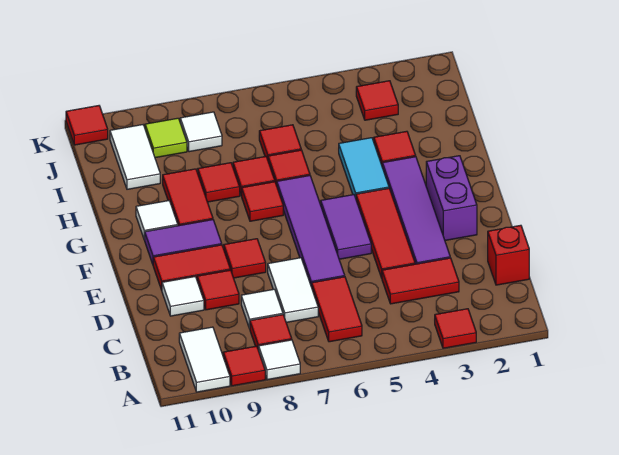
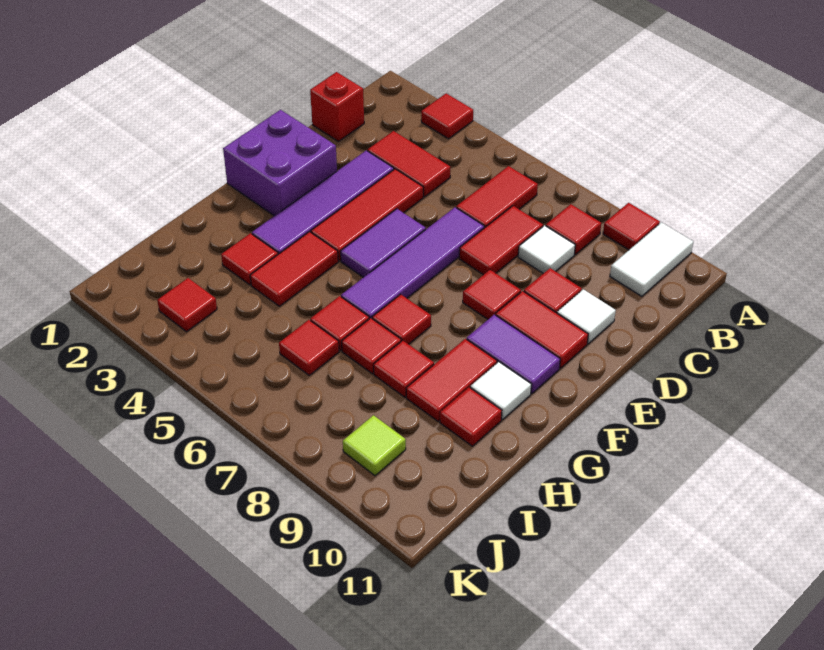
white tile A8 level 1 -> none
white tile C7:D7 level 1 -> red tile C7:D7 level 1
purple brick E2:F2 level 1 -> purple brick E1:F2 level 1
cyan tile G4:H4 level 1 -> red tile G4:H4 level 1
white tile I10:J10 level 1 -> none
white tile J8 level 1 -> none
red tile K11 level 1 -> red tile H10 level 1

